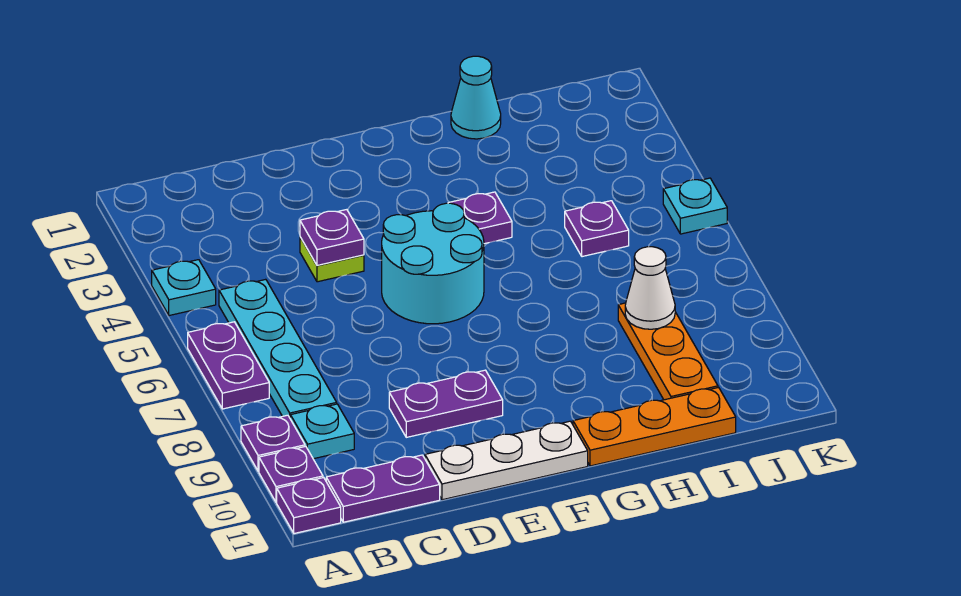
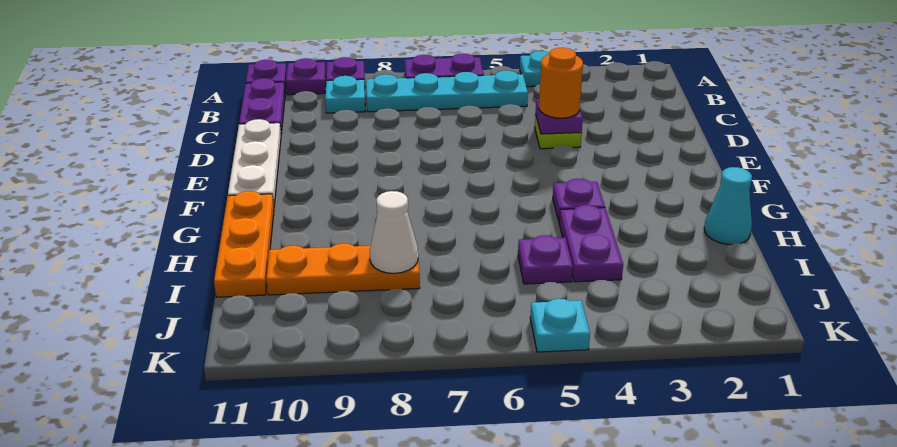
none -> orange round brick D4 level 3
purple plate D9:E9 level 1 -> purple plate H4:I4 level 1
cyan round brick E5:F6 level 1 -> none

